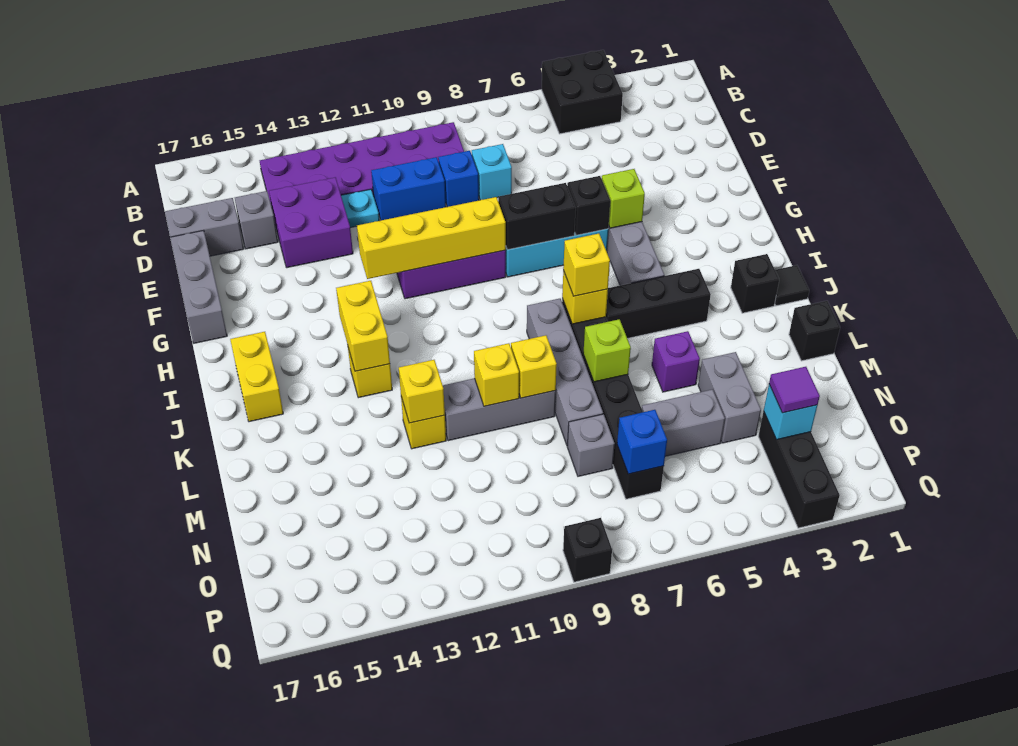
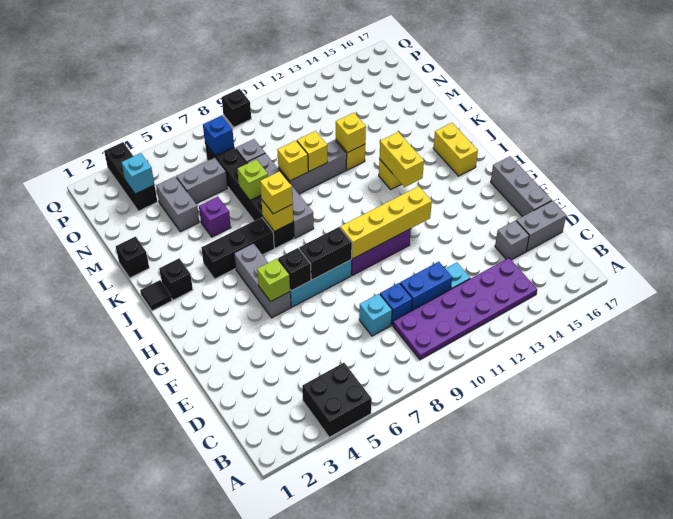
purple brick D13:E14 level 1 -> none
purple tile O3 level 3 -> none

